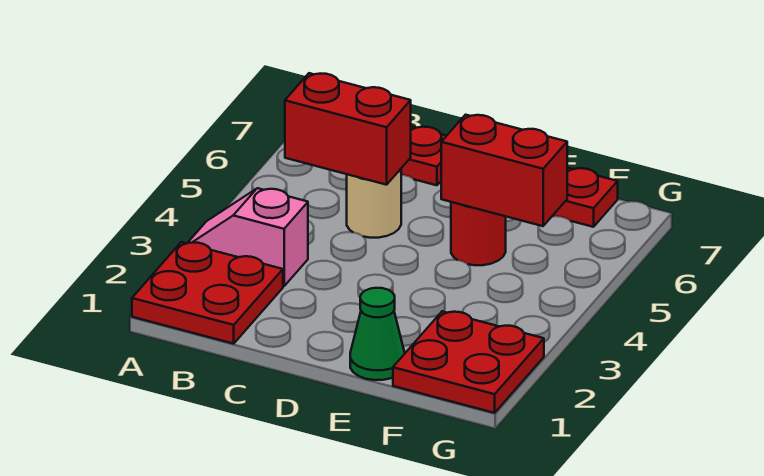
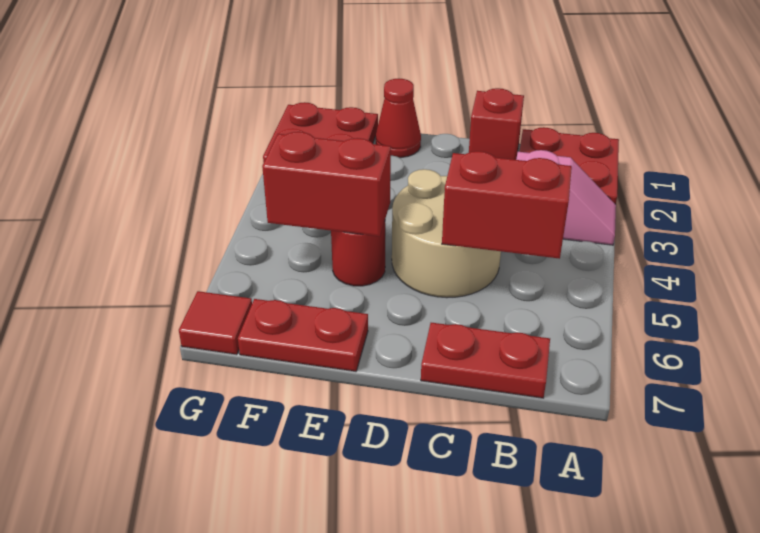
none -> red brick C1 level 1
tan round brick C5 level 1 -> tan round brick C4:D5 level 1
green cone E1 level 1 -> red cone E1 level 1
none -> red tile G7 level 1

